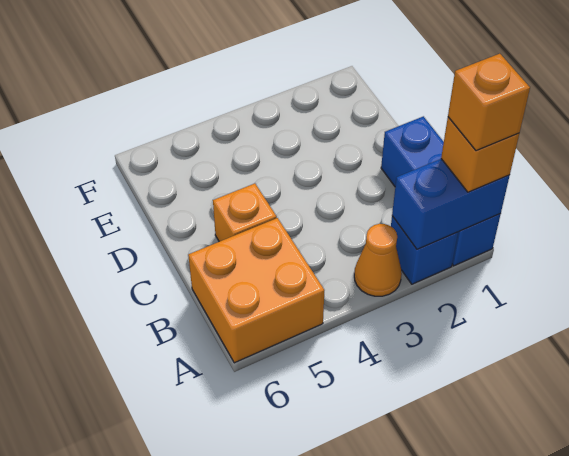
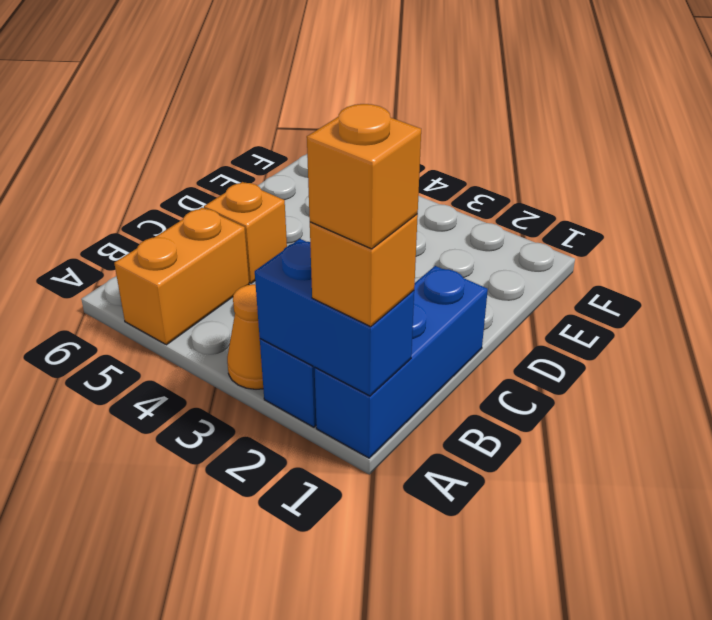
orange brick A5:B6 level 1 -> orange brick A5:B5 level 1

